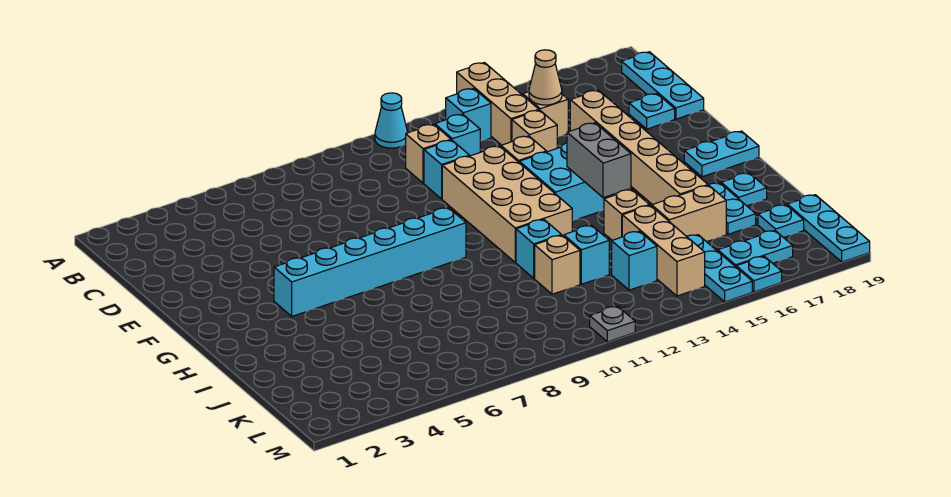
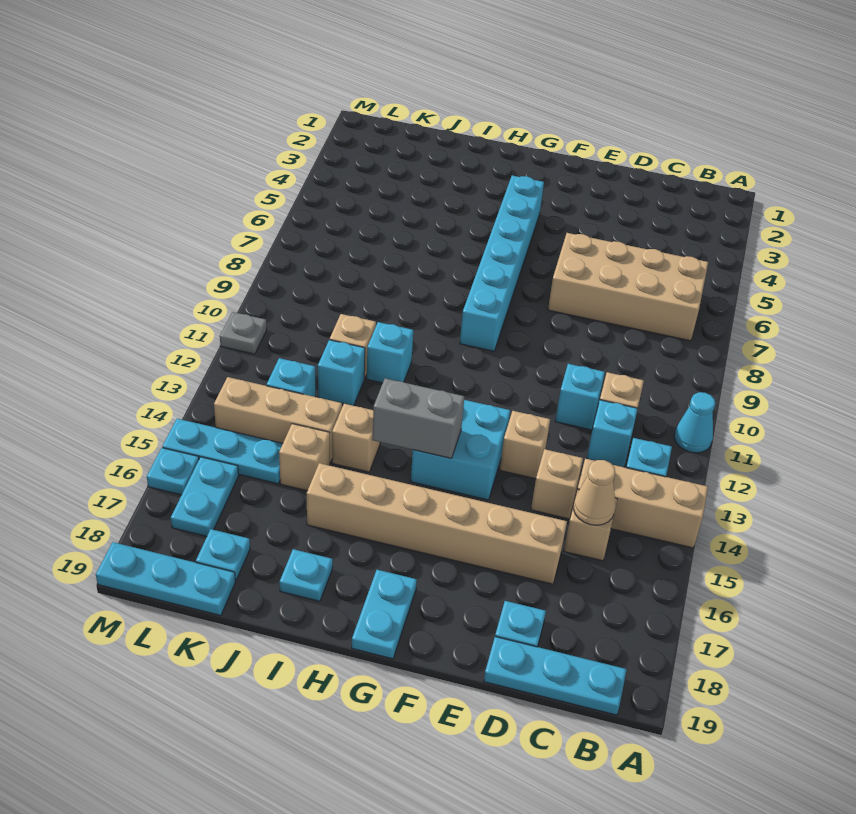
tan brick E11:H12 level 1 -> tan brick B6:E7 level 1
cyan plate I17:J17 level 1 -> none
tan brick J15:J16 level 1 -> tan brick J15 level 1

